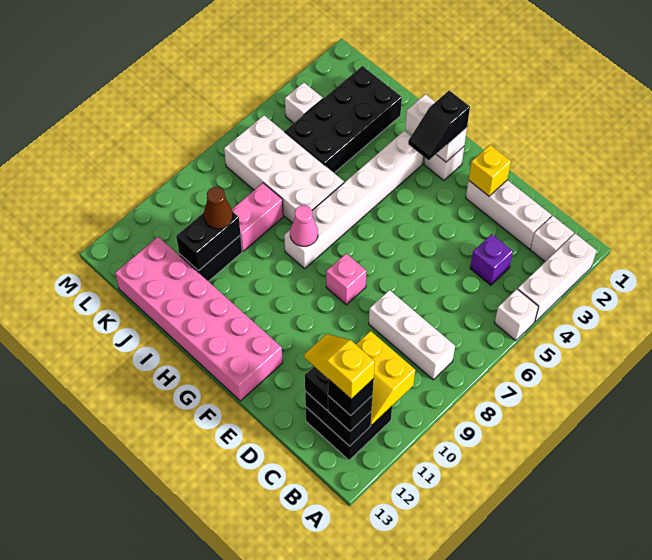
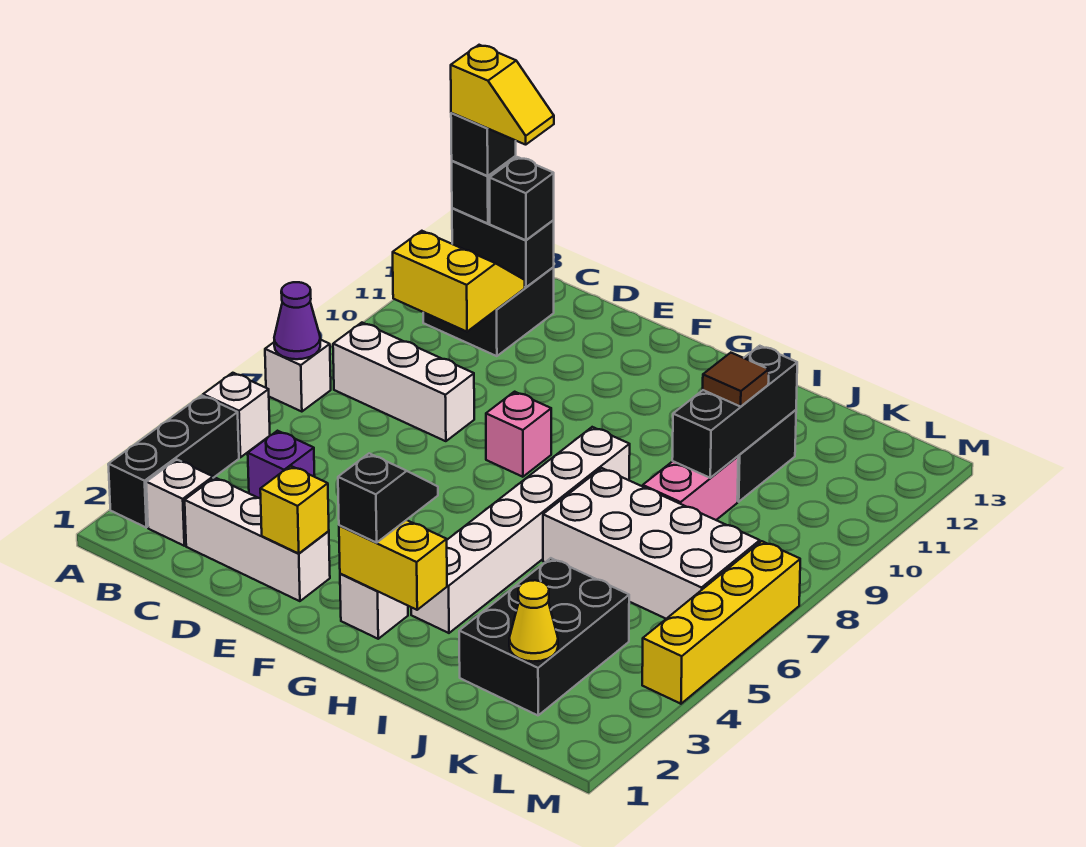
white brick A2:A4 level 1 -> black brick A2:A4 level 1
none -> purple cone A7 level 2
pink brick F12:K13 level 1 -> none
white brick G2:H2 level 2 -> yellow brick G2:H2 level 2
pink cone H8 level 2 -> none
black brick J2:K5 level 1 -> black brick J2:K4 level 1
black brick J10:J11 level 2 -> black brick J9:J11 level 2
brown cone J10 level 3 -> brown tile J10 level 3
none -> yellow cone K2 level 2
white brick L4 level 1 -> white brick A7 level 1
none -> yellow brick M4:M7 level 1

